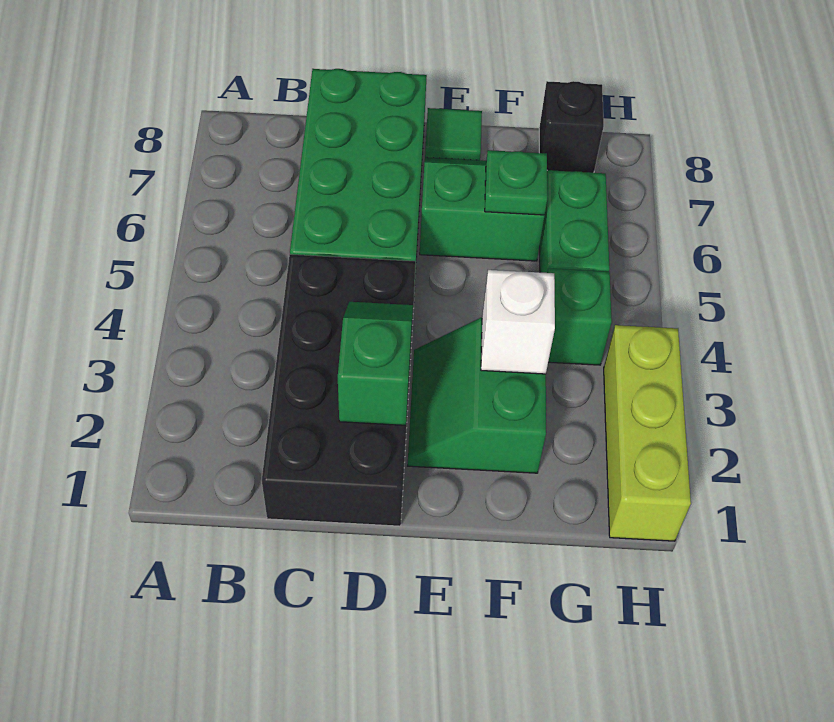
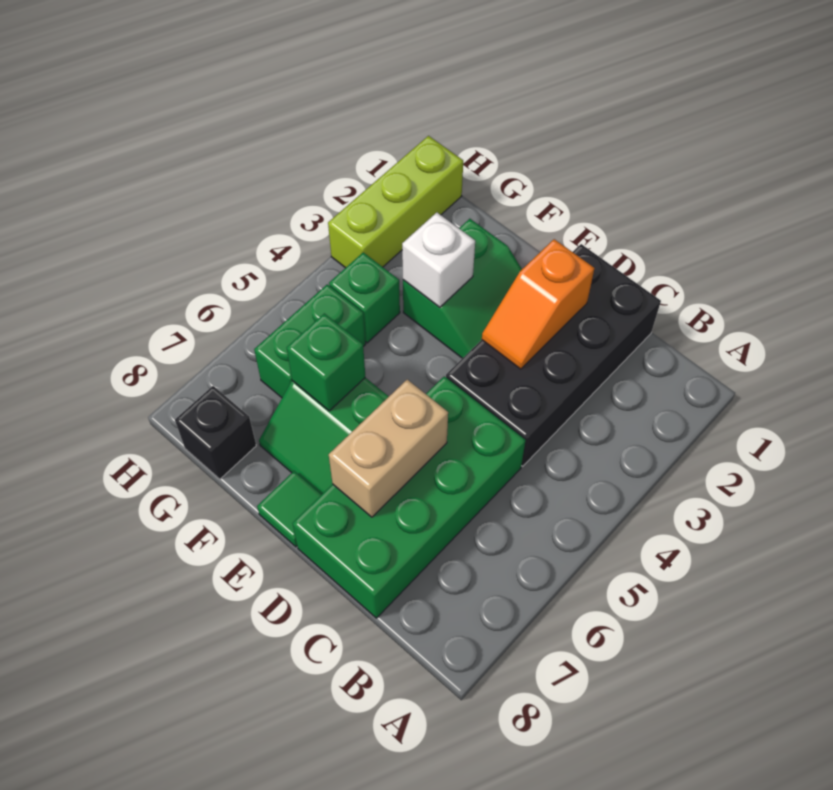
green slope D2:D3 level 2 top 2 -> orange slope D2:D3 level 2 top 2
none -> tan brick D6:D7 level 2
green plate F6 level 2 -> green brick F6 level 2

